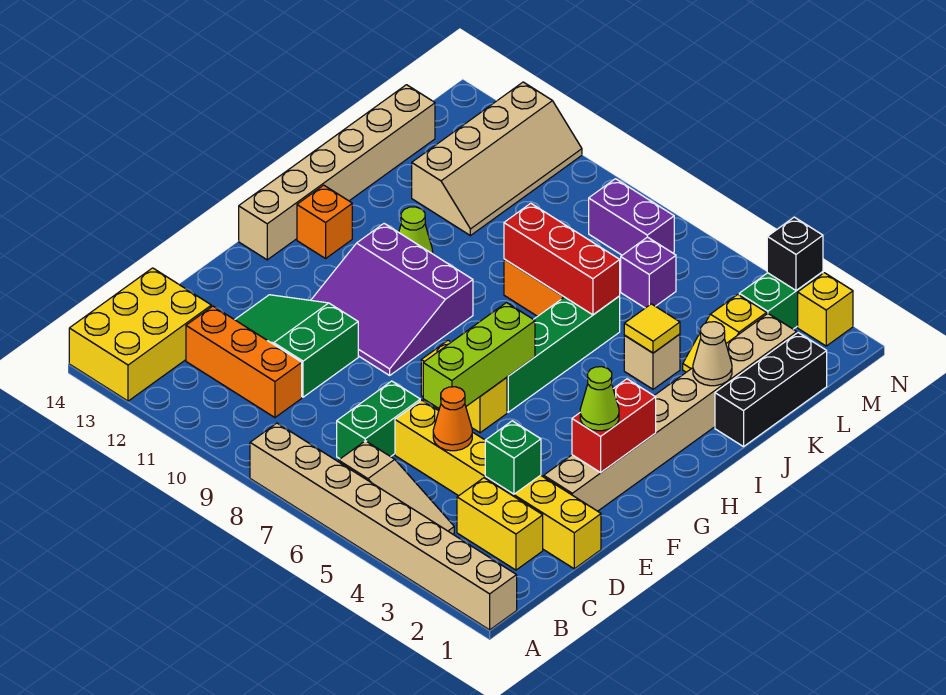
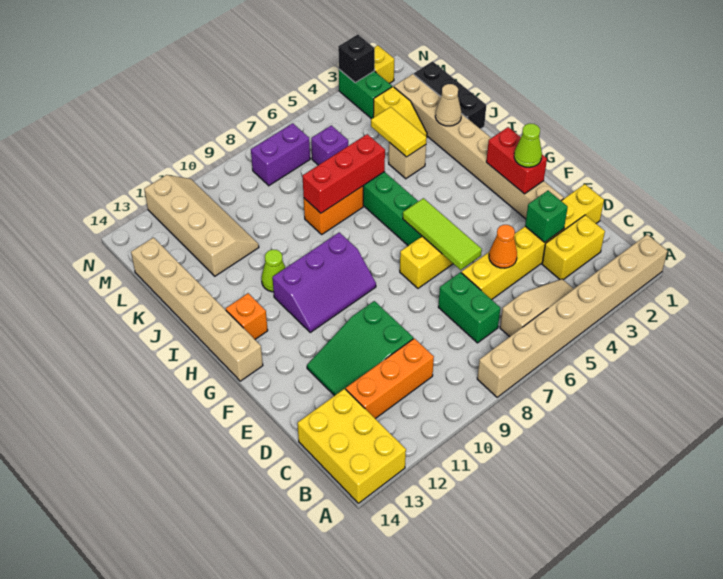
lime brick E6:G6 level 2 -> lime tile E6:G6 level 2
purple slope F9:H11 level 1 top H -> purple slope G9:H11 level 1 top H
yellow tile J4 level 2 -> yellow tile J4:K4 level 2

